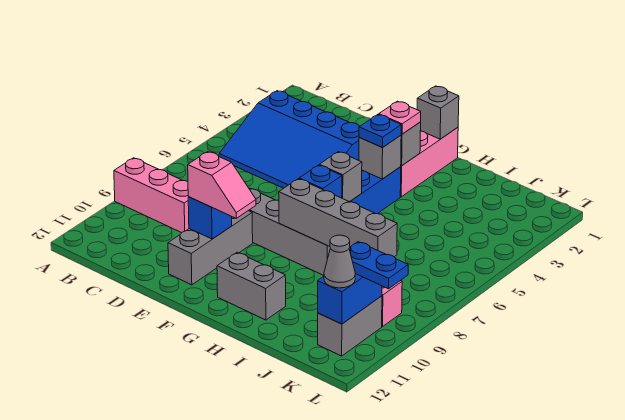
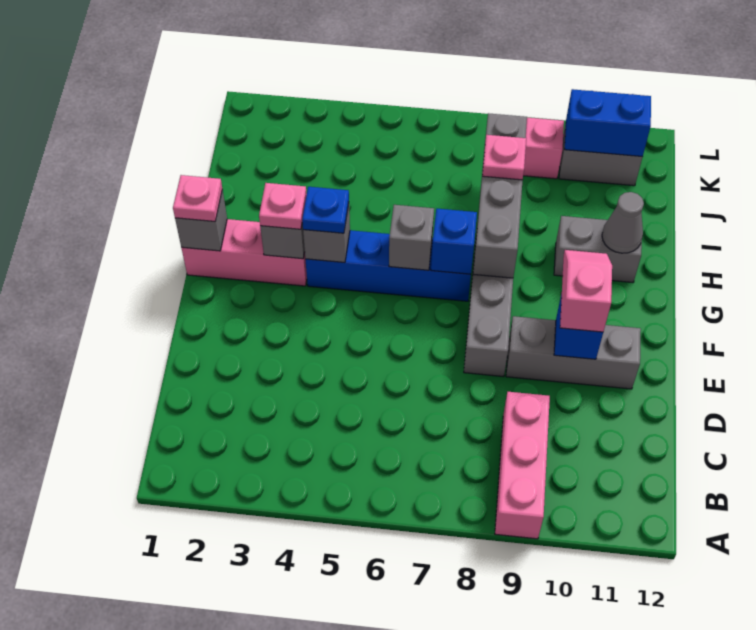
blue slope B3:E5 level 1 top 3 -> none
none -> pink plate G1 level 3
grey brick G11:H11 level 1 -> grey brick H10:H11 level 1
none -> pink plate I8 level 3
blue plate K10:L10 level 3 -> none
grey cone K11 level 3 -> grey cone H11 level 2

